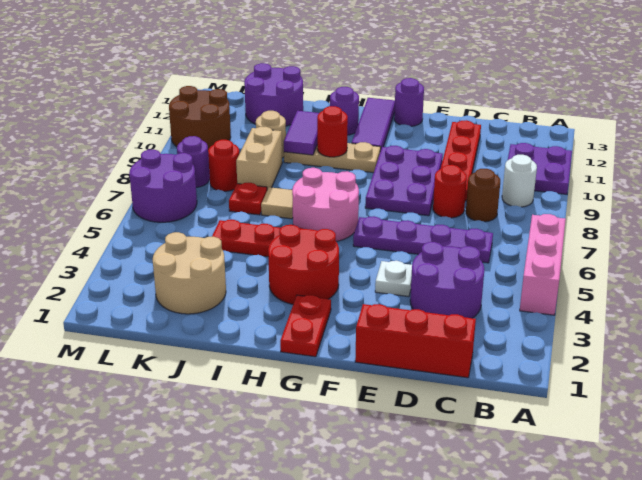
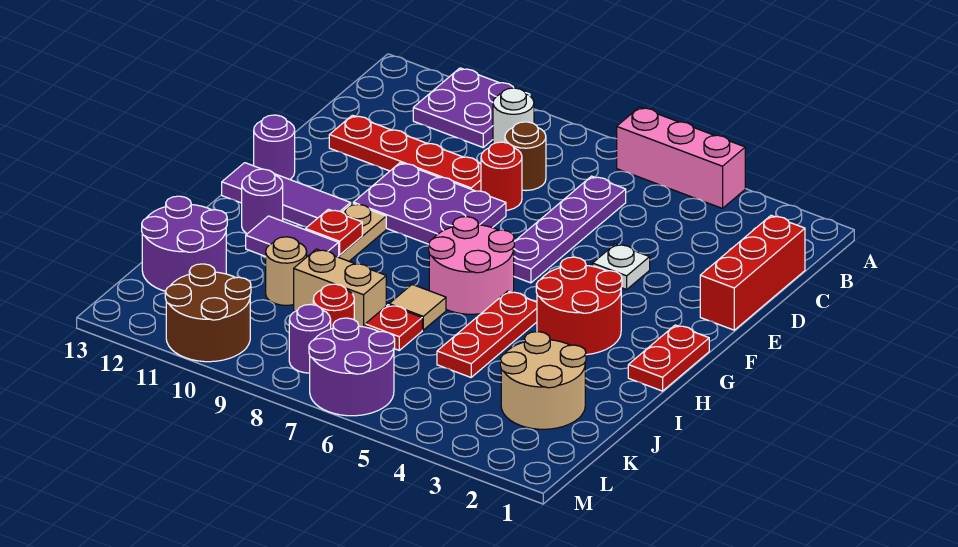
purple round brick C3:D4 level 1 -> none
red plate G1:G2 level 1 -> red plate G1:H1 level 1
red round brick H10 level 2 -> red plate H10 level 2

